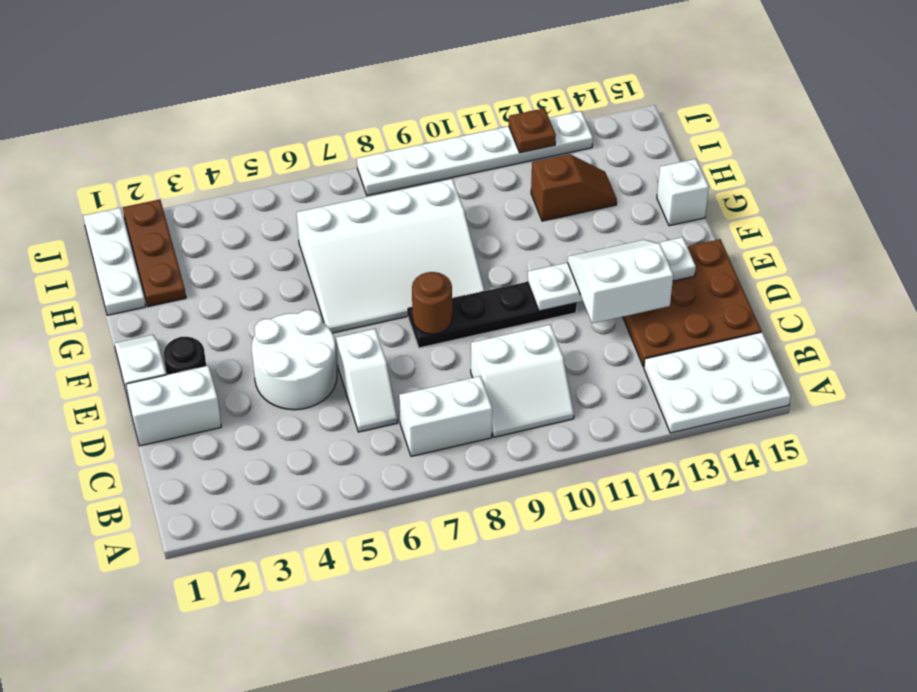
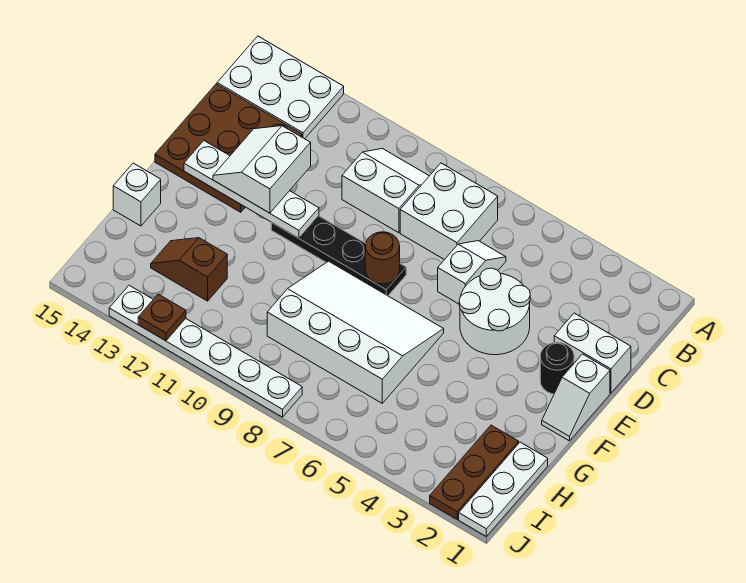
white brick B7:B8 level 1 -> white brick B7:C8 level 1
white slope D12:E13 level 3 top D -> white slope D12:E13 level 3 top 12

